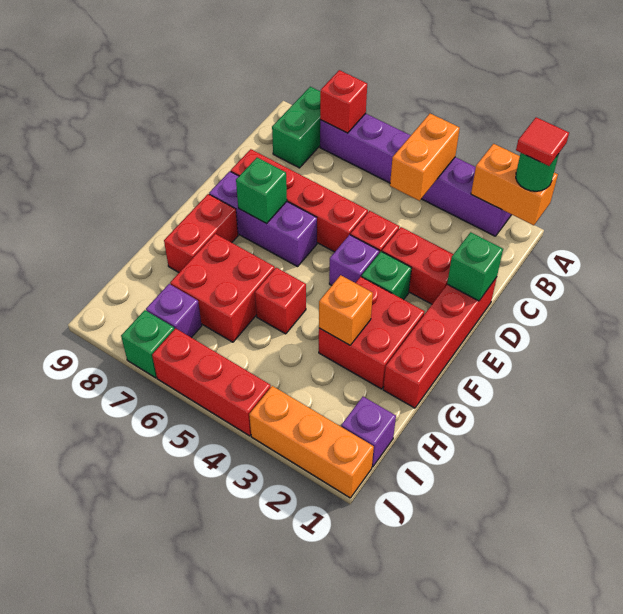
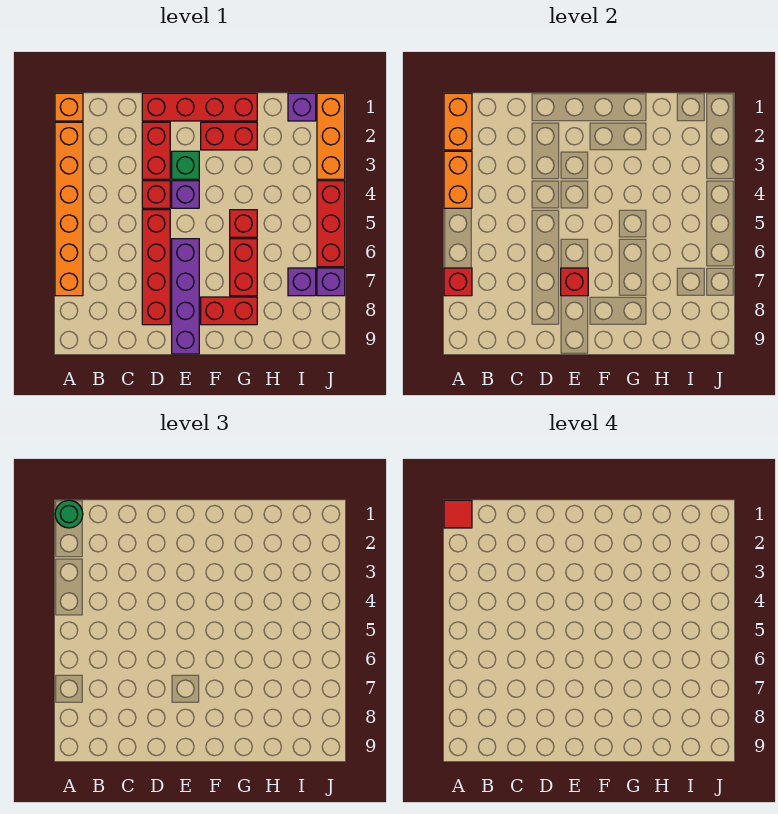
purple brick A2:A7 level 1 -> orange brick A2:A7 level 1
orange brick A4:B4 level 2 -> orange brick A3:A4 level 2
green brick A8:B8 level 1 -> none
green brick D1 level 2 -> none
purple brick E6:E8 level 1 -> purple brick E6:E9 level 1
green brick E7 level 2 -> red brick E7 level 2
red brick F2:G3 level 1 -> red brick F2:G2 level 1
orange brick G3 level 2 -> orange brick A1 level 1
red brick G6:H7 level 1 -> red brick G6:G7 level 1
green brick J7 level 1 -> purple brick J7 level 1

